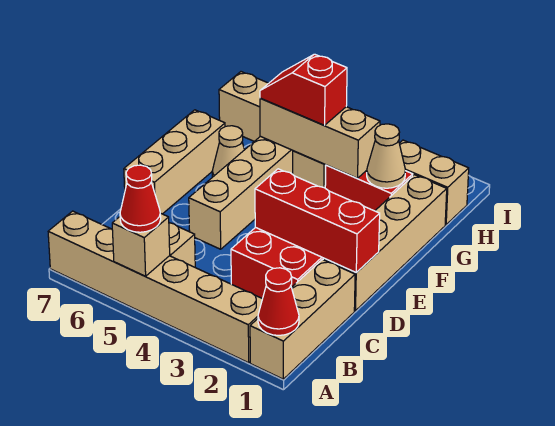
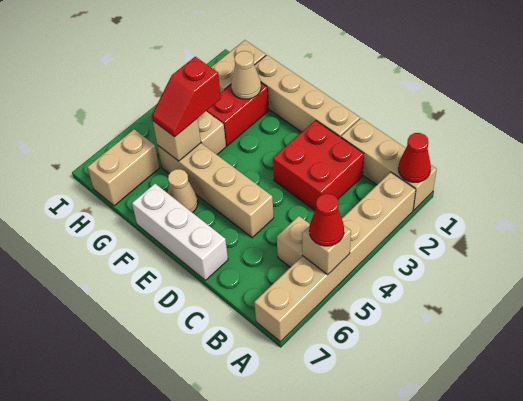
red brick D1:D3 level 2 -> none
tan brick D7:F7 level 1 -> white brick D7:F7 level 1
tan brick G3:G5 level 2 -> tan brick G5 level 2

